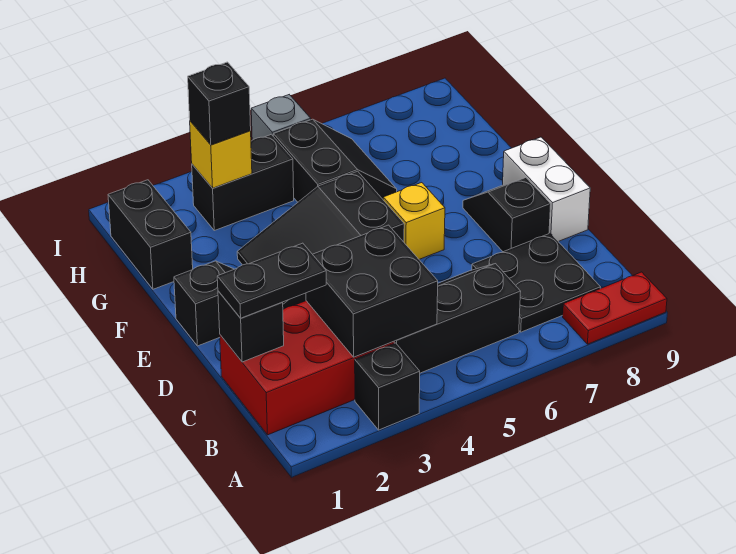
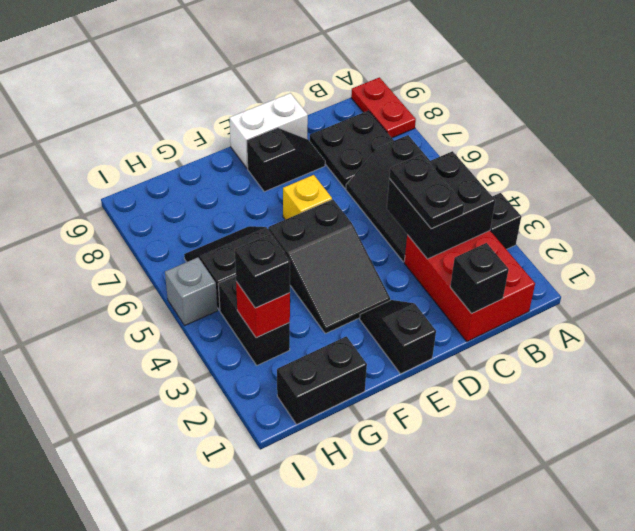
black plate C1:C2 level 3 -> black plate C3:C4 level 3
black slope D8:E8 level 1 top D -> black slope D8:E8 level 1 top E
yellow brick H3 level 2 -> red brick H3 level 2

